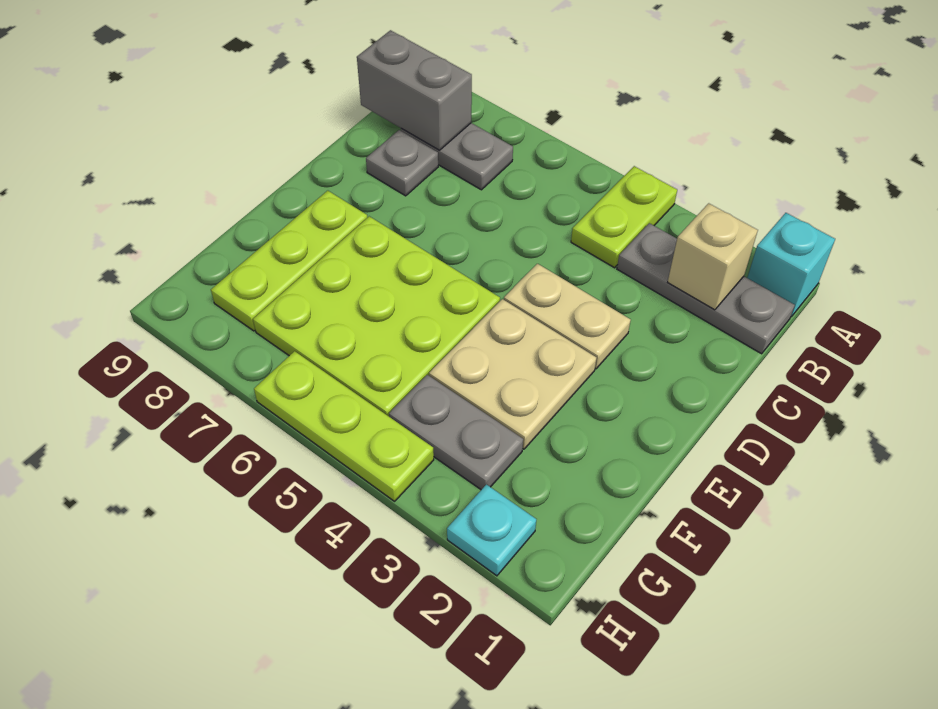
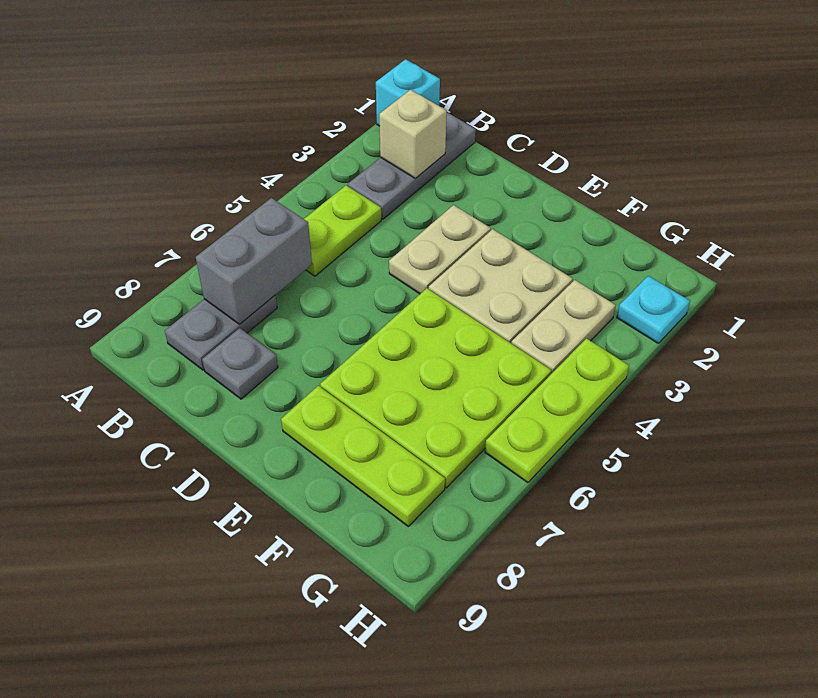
lime plate A4:B4 level 1 -> lime plate B4:B5 level 1
grey brick B8:B9 level 2 -> grey brick B6:B7 level 2
grey plate G3:G4 level 1 -> tan plate G3:G4 level 1

